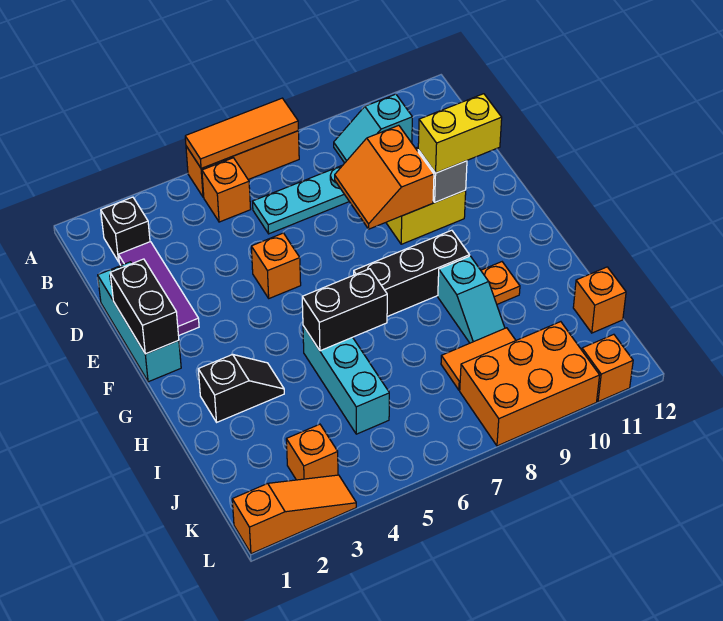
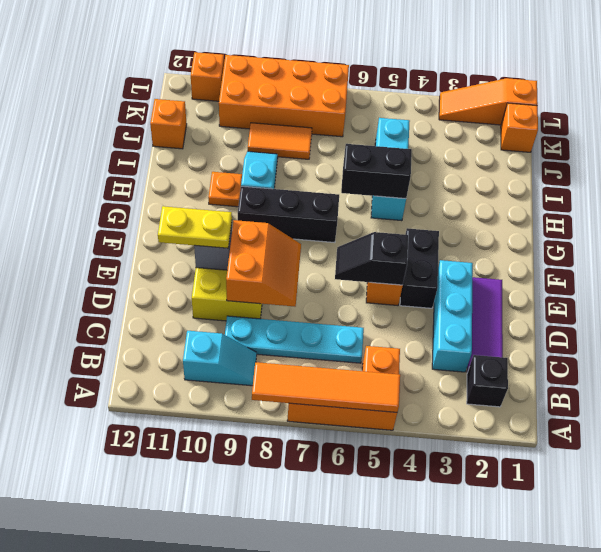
orange tile A5:A7 level 2 -> orange tile A5:A8 level 2
cyan brick D1:F1 level 1 -> cyan brick C3:E3 level 1
black brick E1:F1 level 2 -> black brick E4:F4 level 1
yellow brick E10:E11 level 3 -> yellow plate E10:E11 level 3
black slope H2:H3 level 1 top 2 -> black slope E5:E6 level 2 top 5
orange brick K3 level 1 -> orange brick K1 level 1
orange brick K8:L10 level 1 -> orange brick K7:L10 level 1

